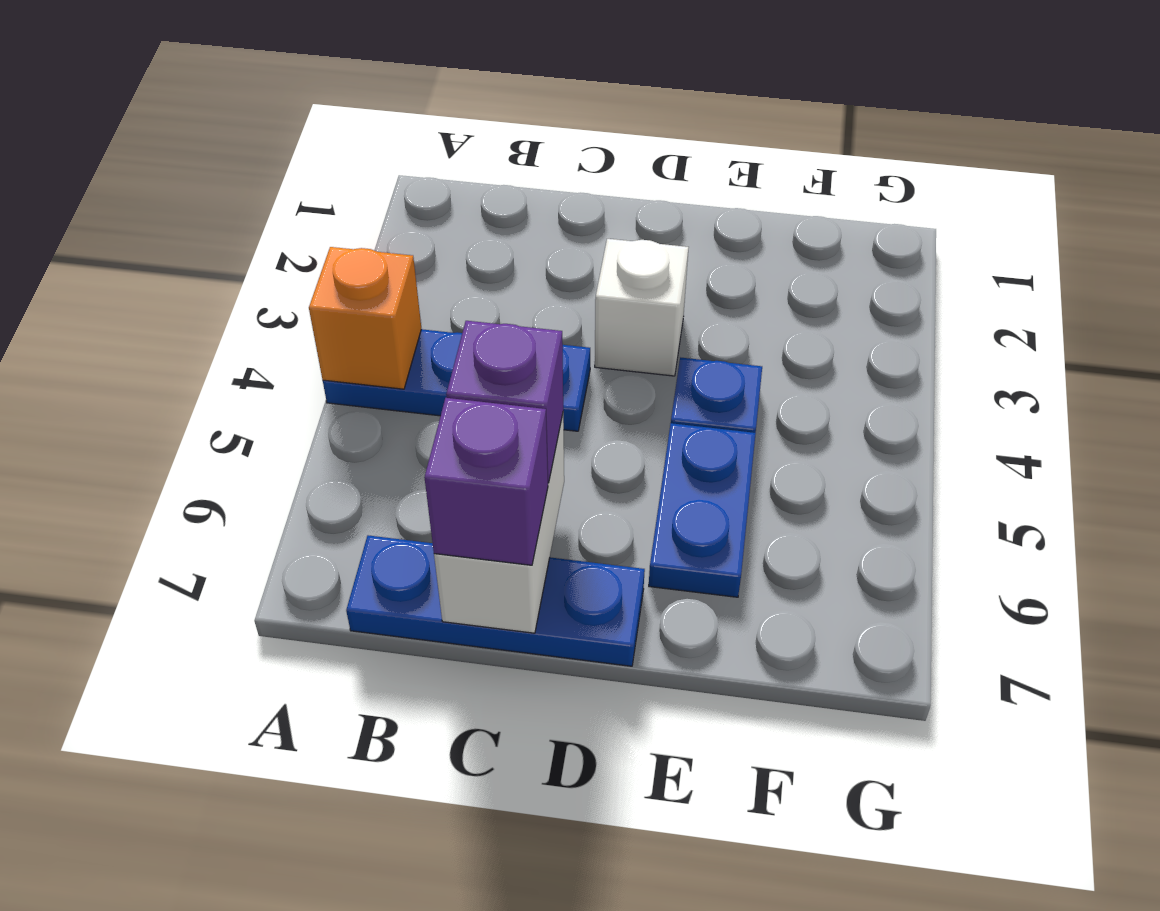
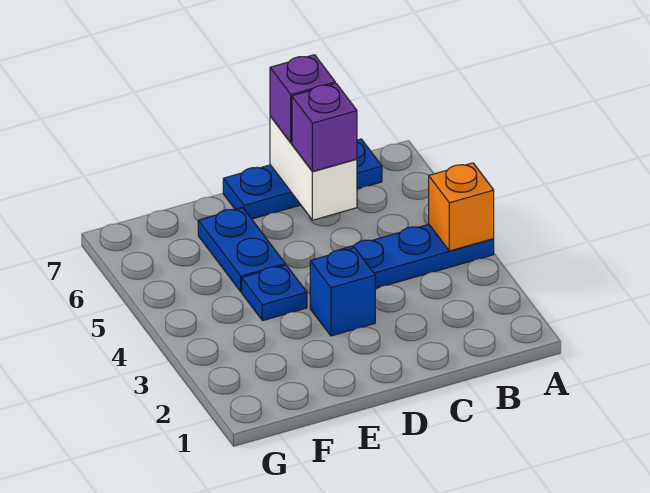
white brick D3 level 1 -> blue brick D3 level 1

